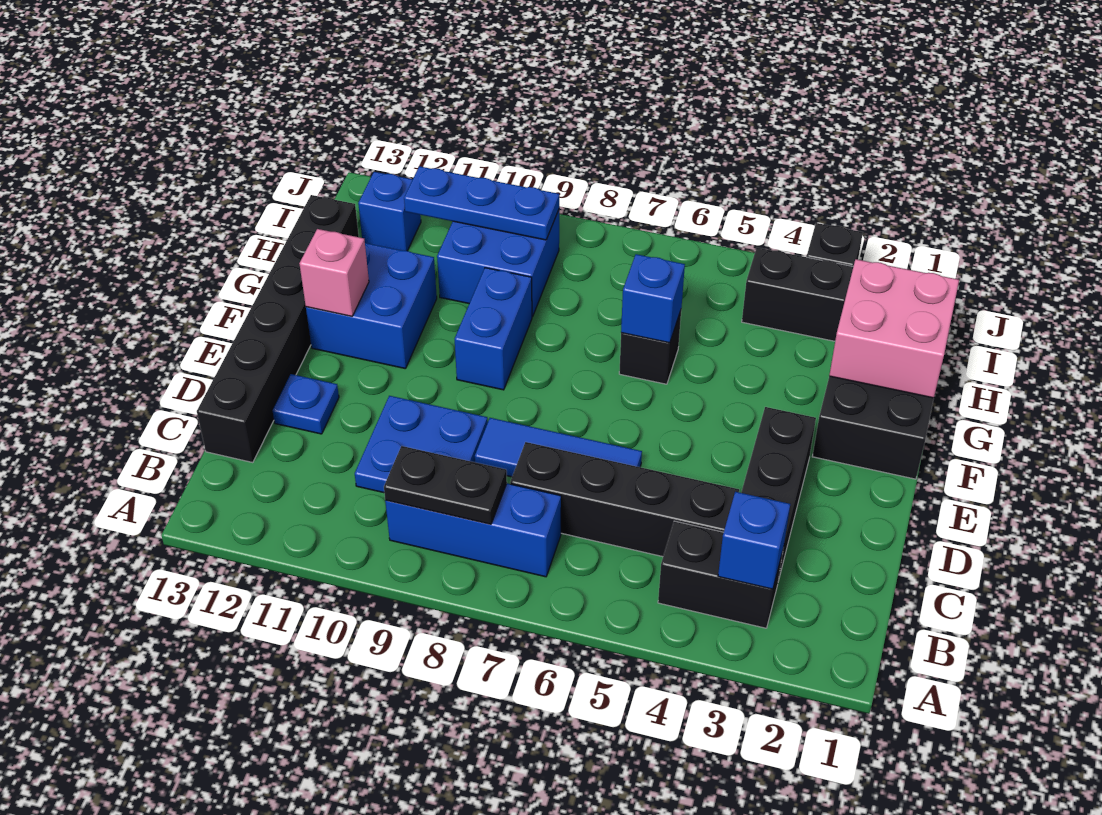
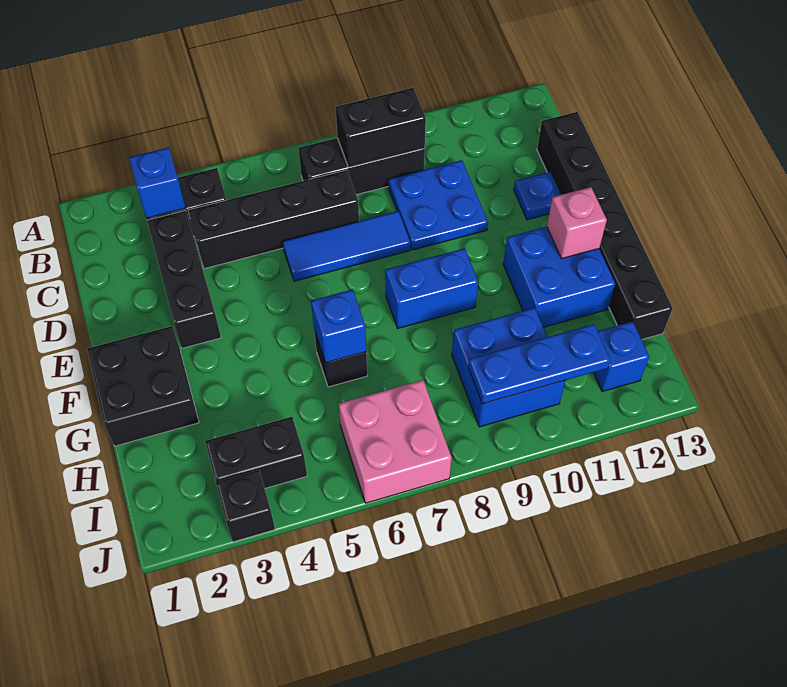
blue brick B7:B9 level 1 -> black brick B7:B9 level 1
black plate B8:B9 level 2 -> black brick B8:B9 level 2
blue brick F9:G9 level 1 -> blue brick F8:F9 level 1
pink brick G1:H2 level 2 -> pink brick I6:J7 level 1

